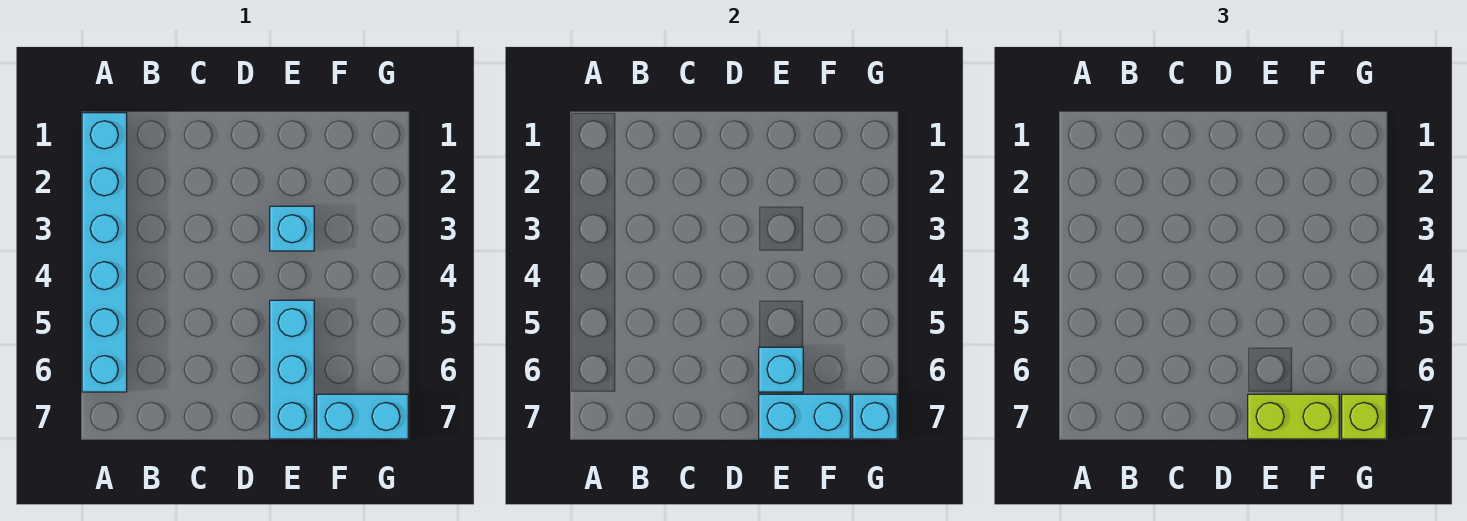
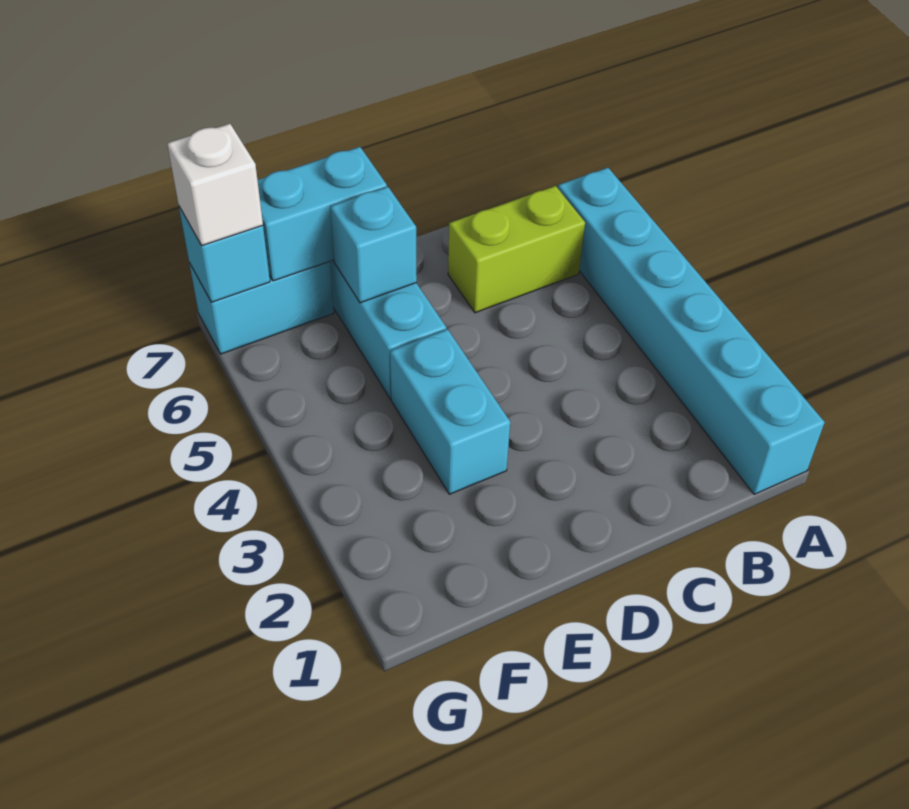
cyan brick E3 level 1 -> cyan brick E3:E4 level 1
lime brick E7:F7 level 3 -> lime brick B6:C6 level 1
lime brick G7 level 3 -> white brick G7 level 3

